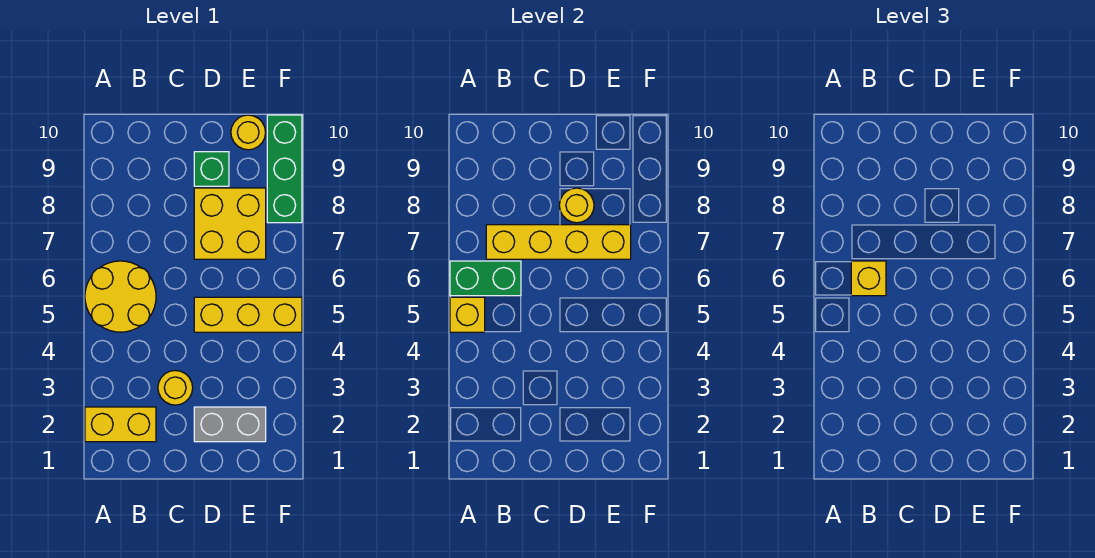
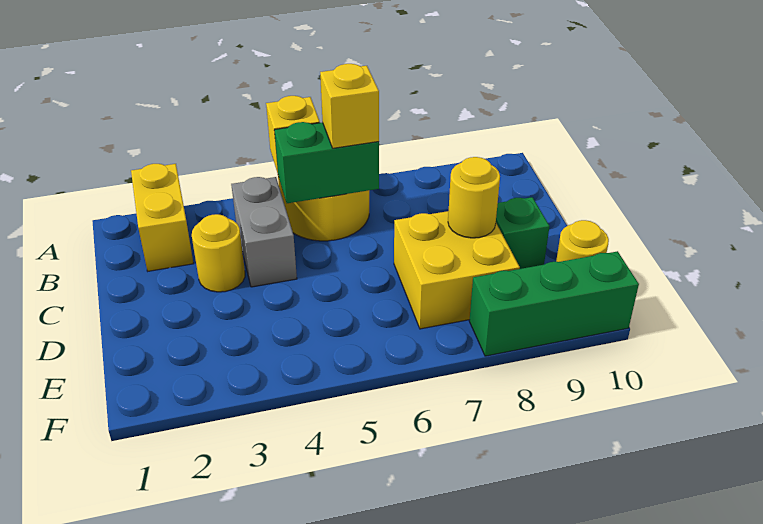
green brick A6:B6 level 2 -> green brick B5:B6 level 2
yellow brick B7:E7 level 2 -> none
grey brick D2:E2 level 1 -> grey brick B4:C4 level 1
yellow brick D5:F5 level 1 -> none

